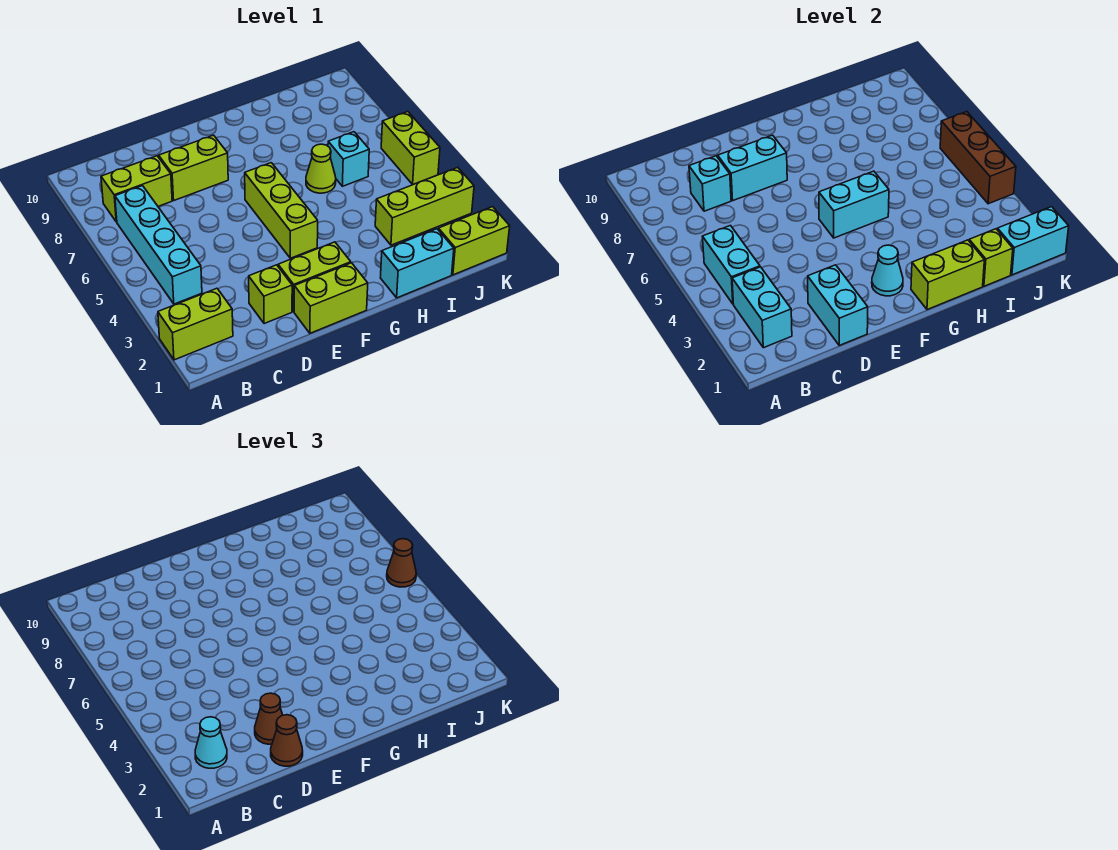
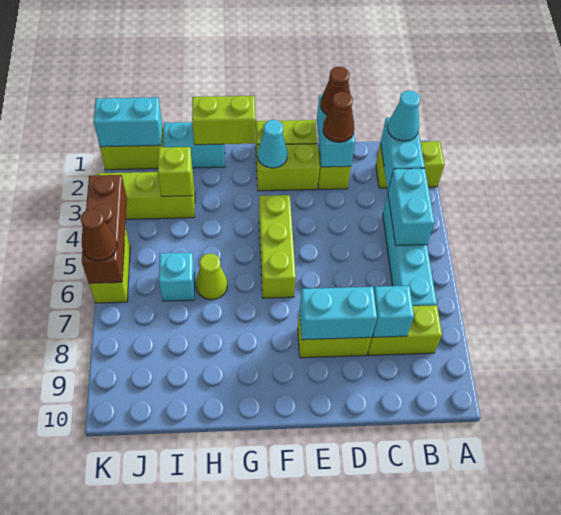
cyan brick F5:G5 level 2 -> none
lime brick I1 level 2 -> lime brick I3 level 2

